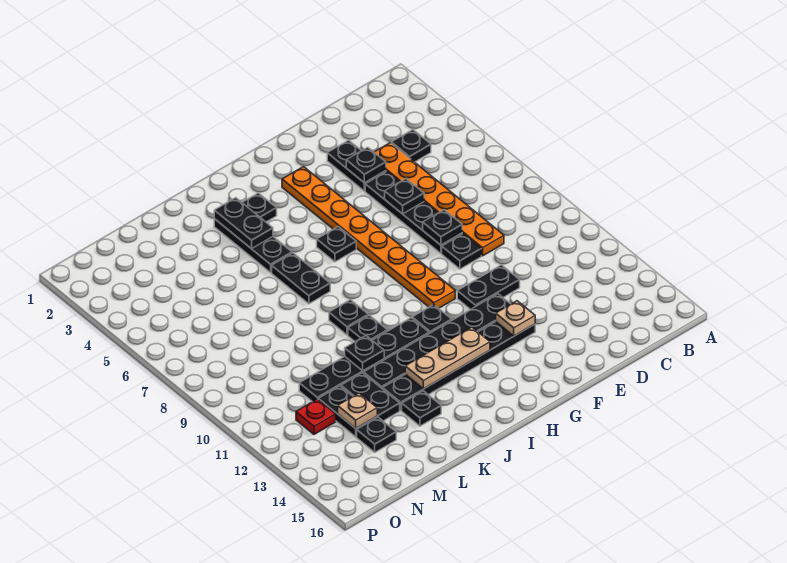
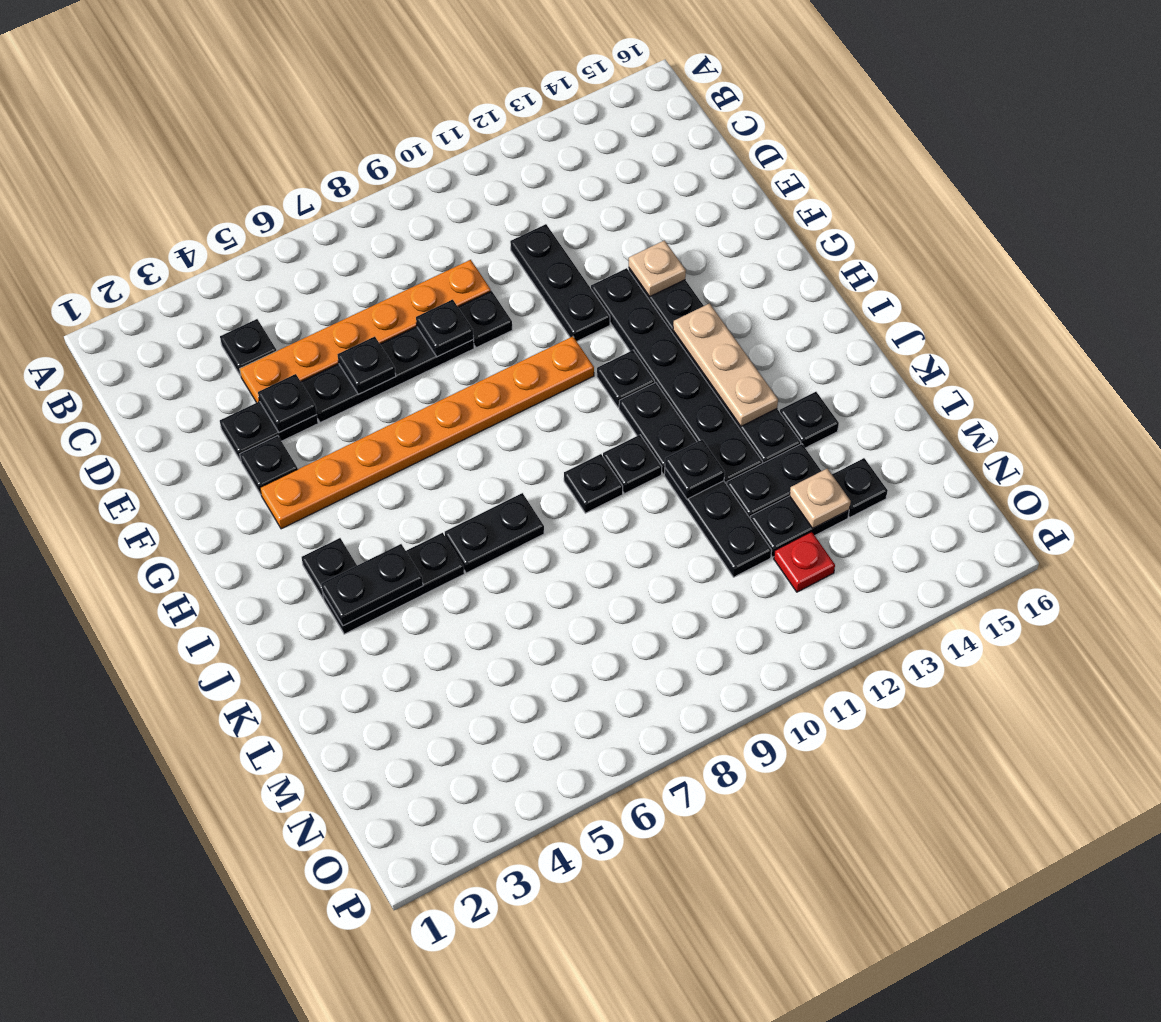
black plate E11:F11 level 1 -> black plate D11:F11 level 1
black plate H6 level 1 -> black plate F3 level 1

